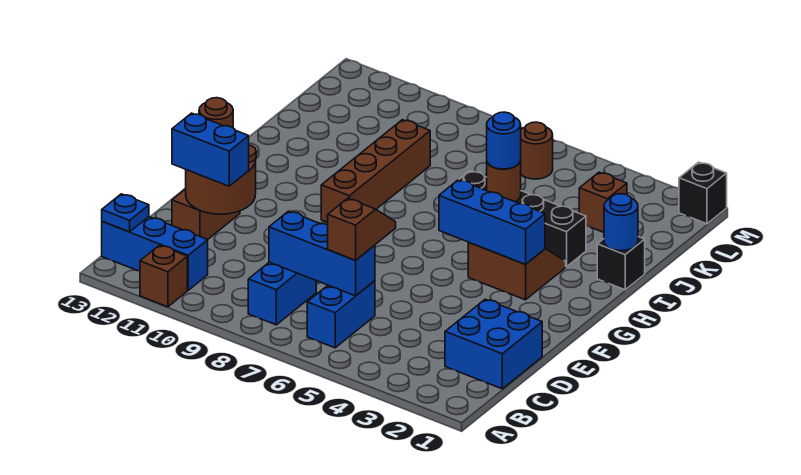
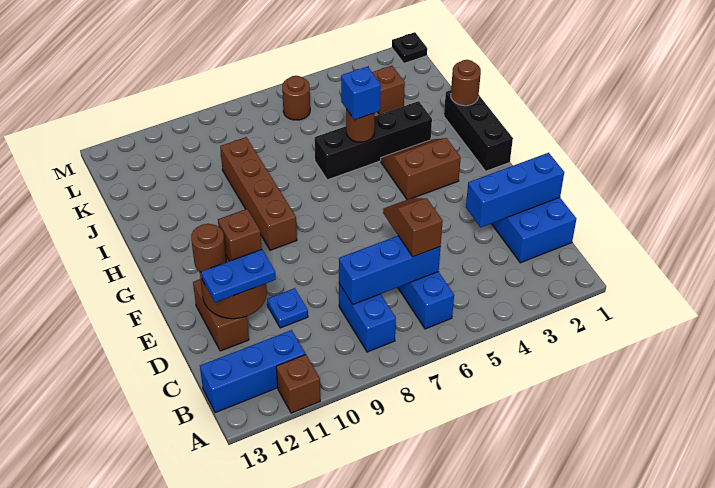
blue plate B13 level 2 -> blue plate D10 level 1
blue brick D11:D12 level 3 -> blue plate D11:D12 level 3
none -> brown brick E11 level 3
blue brick G3:G5 level 2 -> blue brick D1:D3 level 2
black brick I1 level 1 -> black brick G1:I1 level 1
blue round brick I1 level 2 -> brown round brick I1 level 2
blue round brick I5 level 3 -> blue brick I5 level 3
black brick M1 level 1 -> black plate M1 level 1

